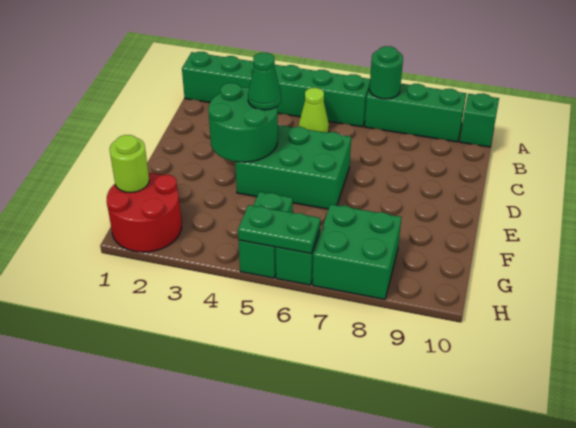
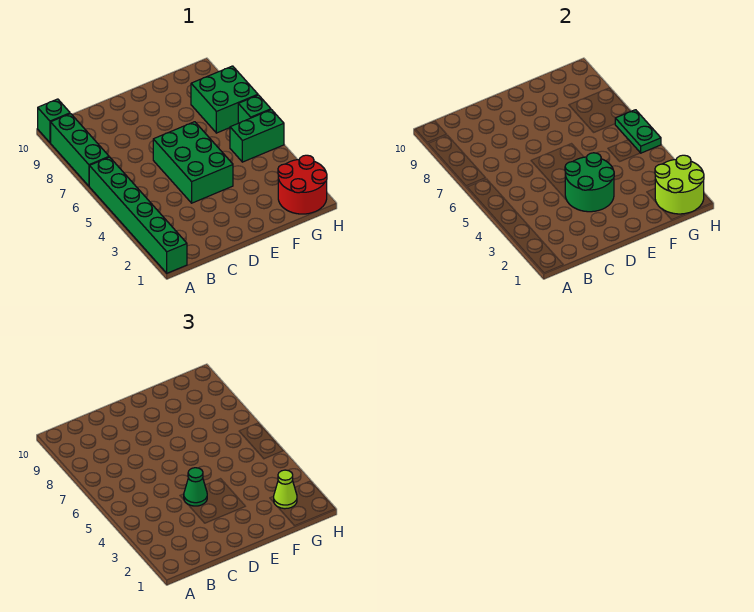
green round brick A7 level 2 -> none
lime cone B5 level 1 -> lime cone G2 level 3
lime round brick G1 level 2 -> lime round brick G1:H2 level 2

